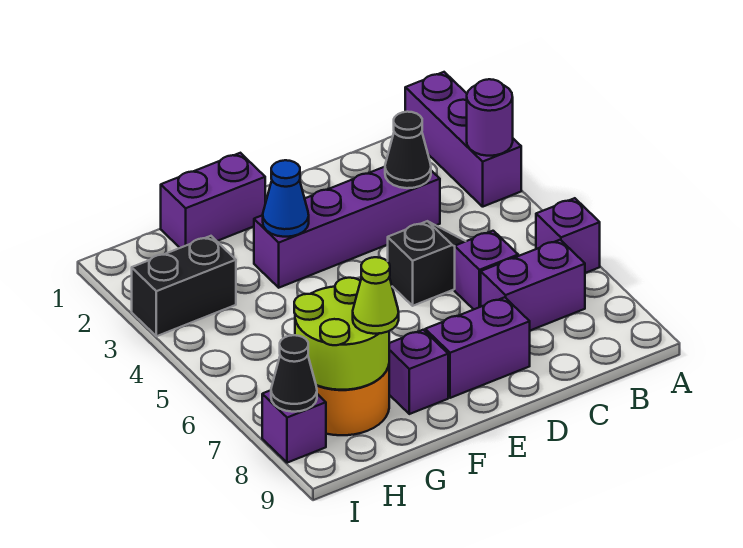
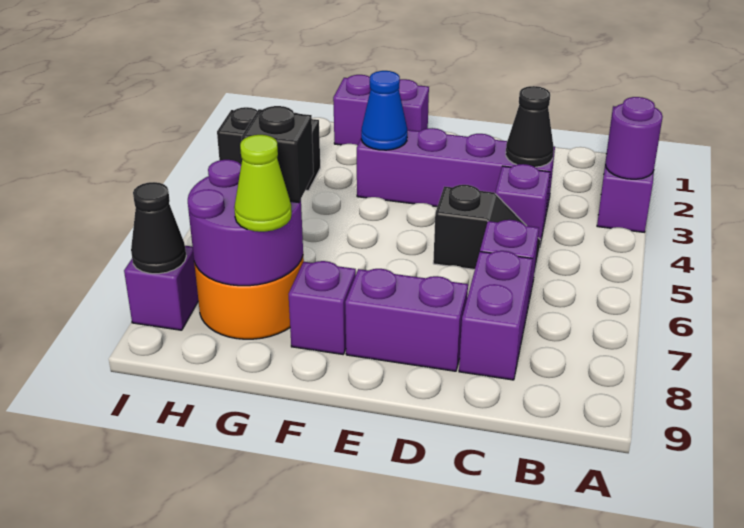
purple brick A6 level 1 -> purple brick C4 level 1
purple brick B7:C7 level 1 -> purple brick C7:C8 level 1
lime round brick G7:H8 level 2 -> purple round brick G7:H8 level 2
none -> black brick G7 level 3

